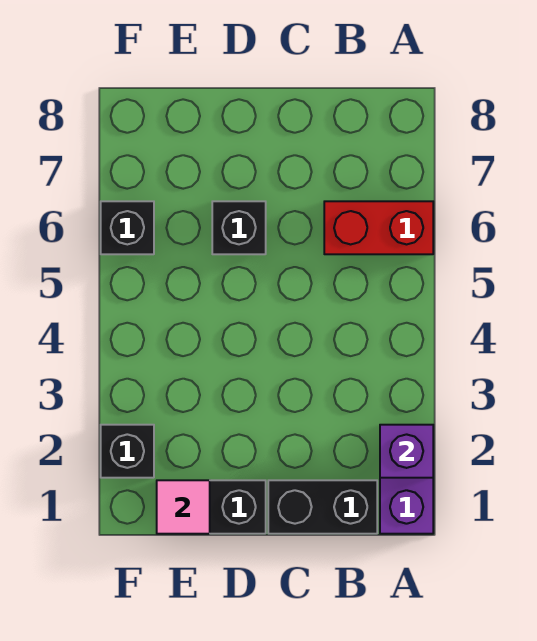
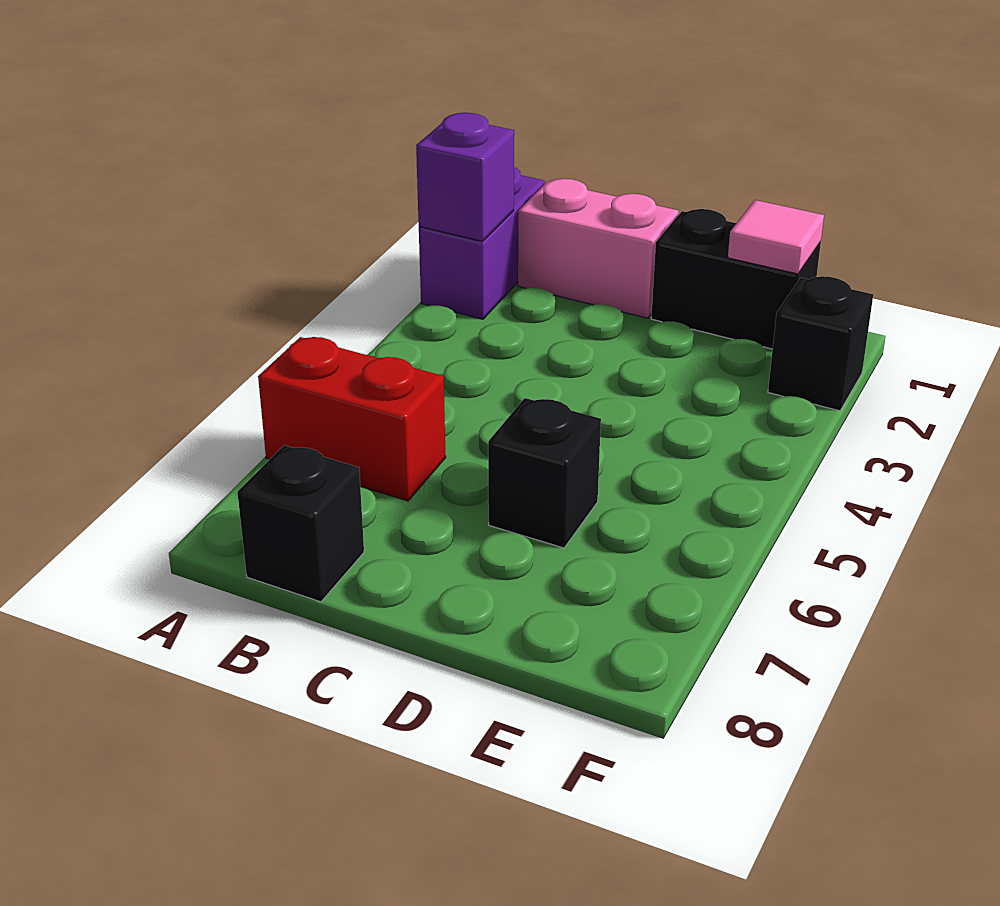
black brick B1:C1 level 1 -> pink brick B1:C1 level 1
black brick F6 level 1 -> black brick B8 level 1

